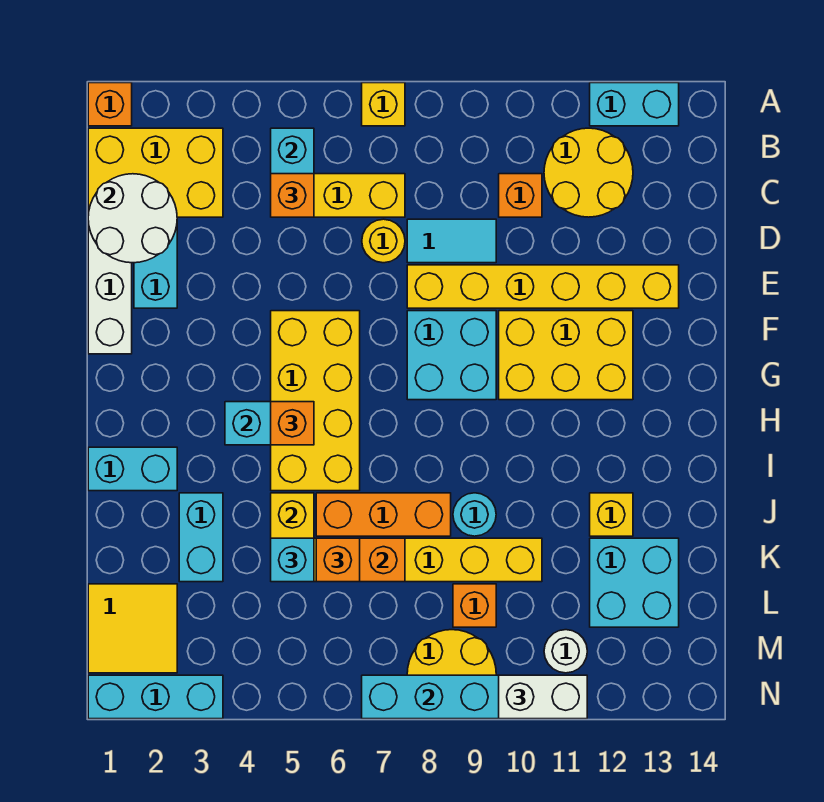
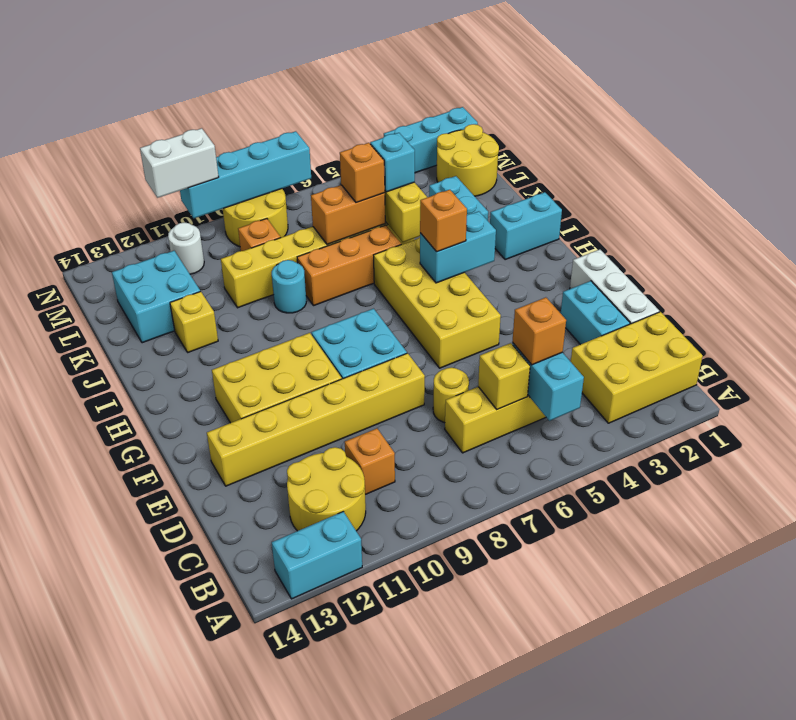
orange brick A1 level 1 -> none
yellow brick A7 level 1 -> yellow brick C6 level 2
white round brick C1:D2 level 2 -> none
cyan tile D8:D9 level 1 -> none
yellow tile L1:M2 level 1 -> yellow round brick L1:M2 level 1

